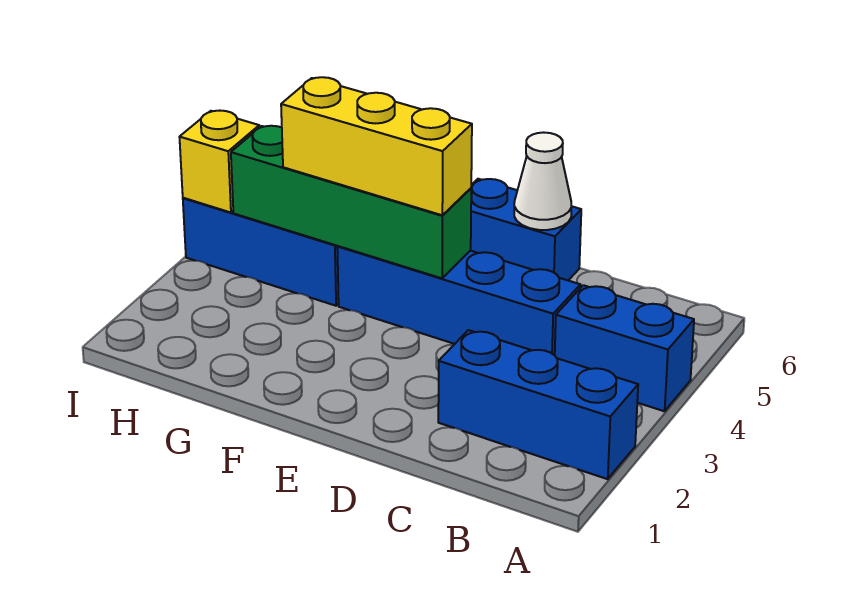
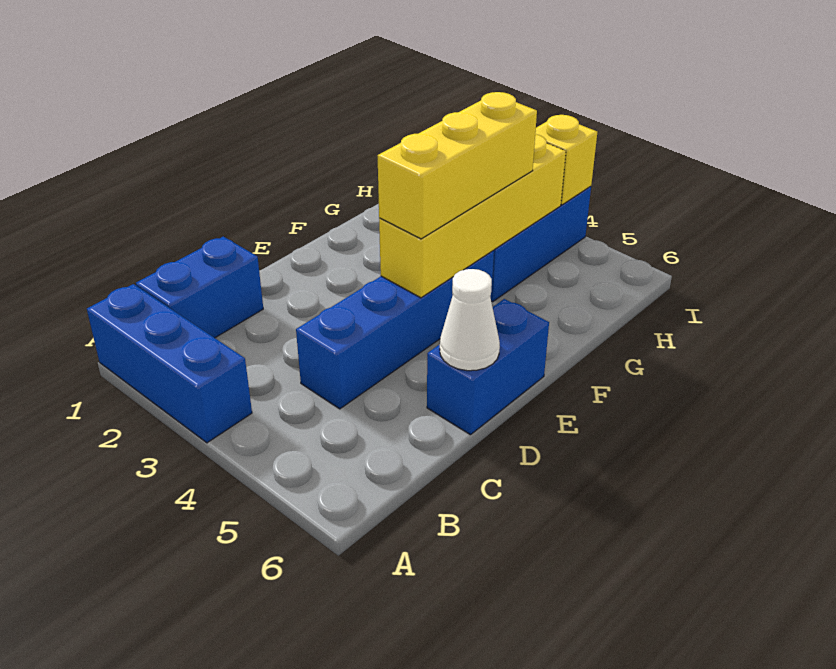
blue brick A2:C2 level 1 -> blue brick A1:A3 level 1
blue brick A4:B4 level 1 -> blue brick B1:C1 level 1
green brick E4:H4 level 2 -> yellow brick E4:H4 level 2

